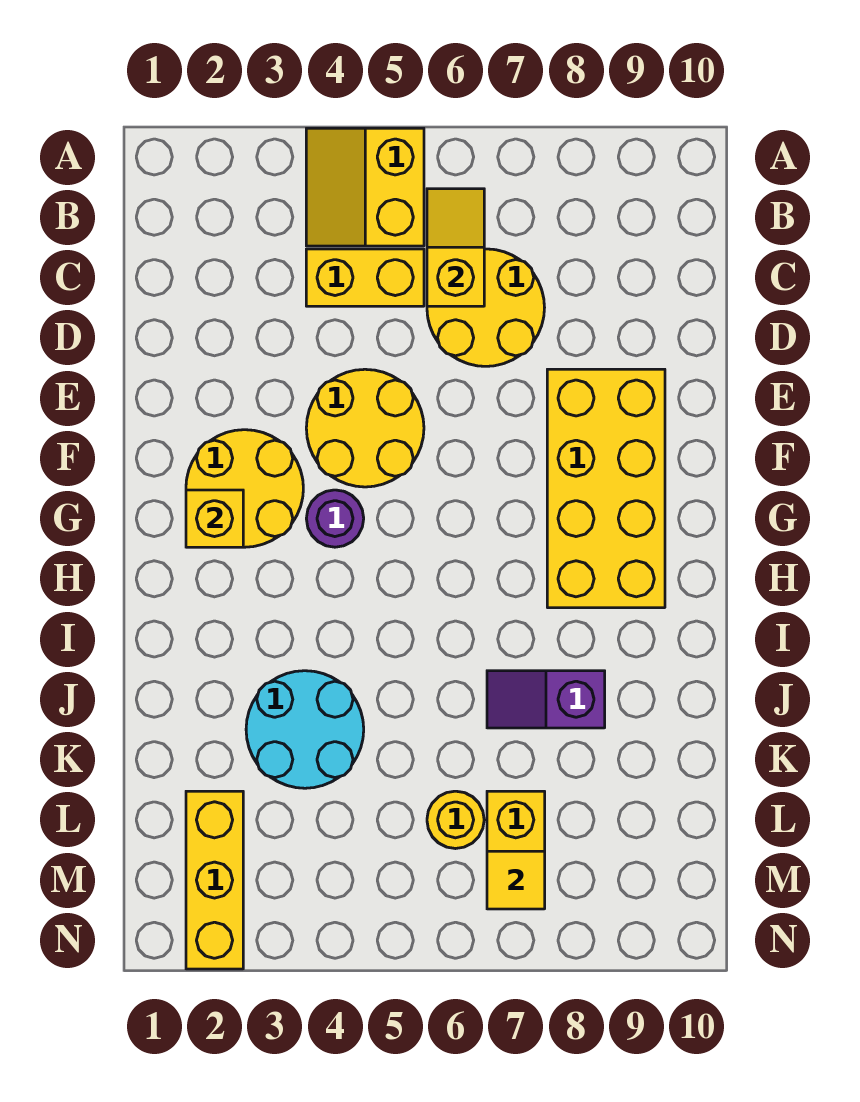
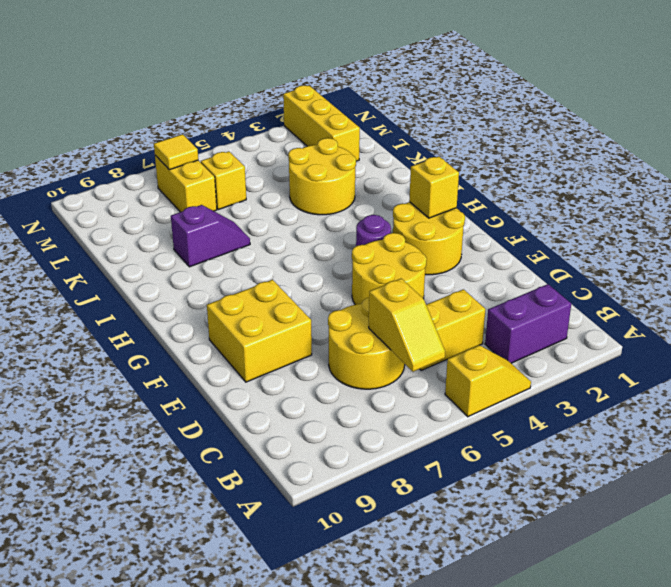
yellow slope A4:B5 level 1 top 5 -> yellow slope A4:A5 level 1 top 5
none -> purple brick B2:B3 level 1
yellow brick E8:H9 level 1 -> yellow brick E8:F9 level 1
cyan round brick J3:K4 level 1 -> yellow round brick J3:K4 level 1
yellow round brick L6 level 1 -> yellow brick L6 level 1

